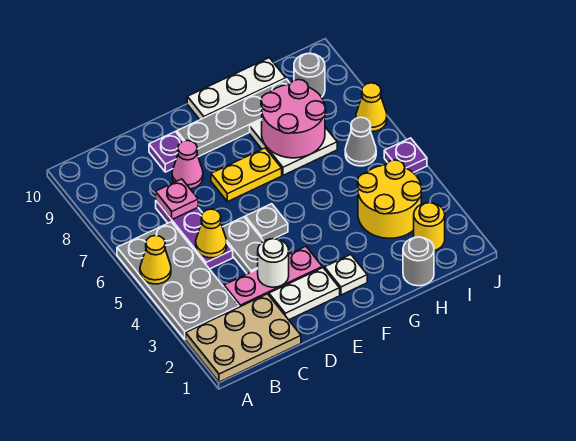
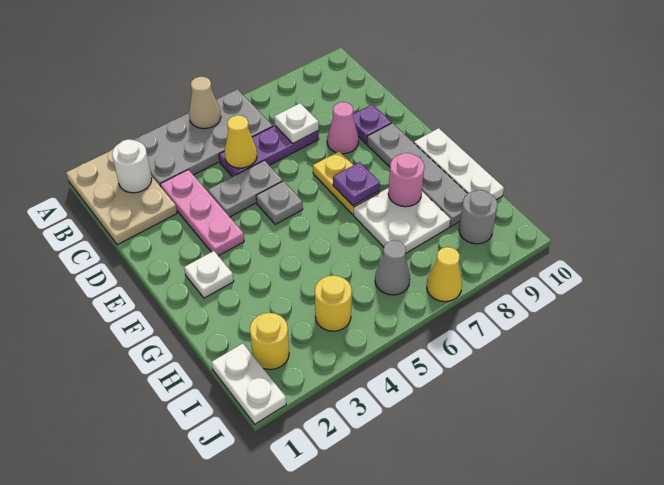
yellow cone A5 level 2 -> tan cone A5 level 2
pink plate C7 level 2 -> white plate C7 level 2
white plate D2:E2 level 1 -> white plate I1:J1 level 1
white round brick D3 level 2 -> white round brick B2 level 2
pink round brick G7:H8 level 2 -> pink round brick G8 level 2
grey round brick H1 level 1 -> none
yellow round brick H3:I4 level 1 -> yellow round brick I4 level 1
purple plate J5 level 1 -> purple plate F7 level 2

